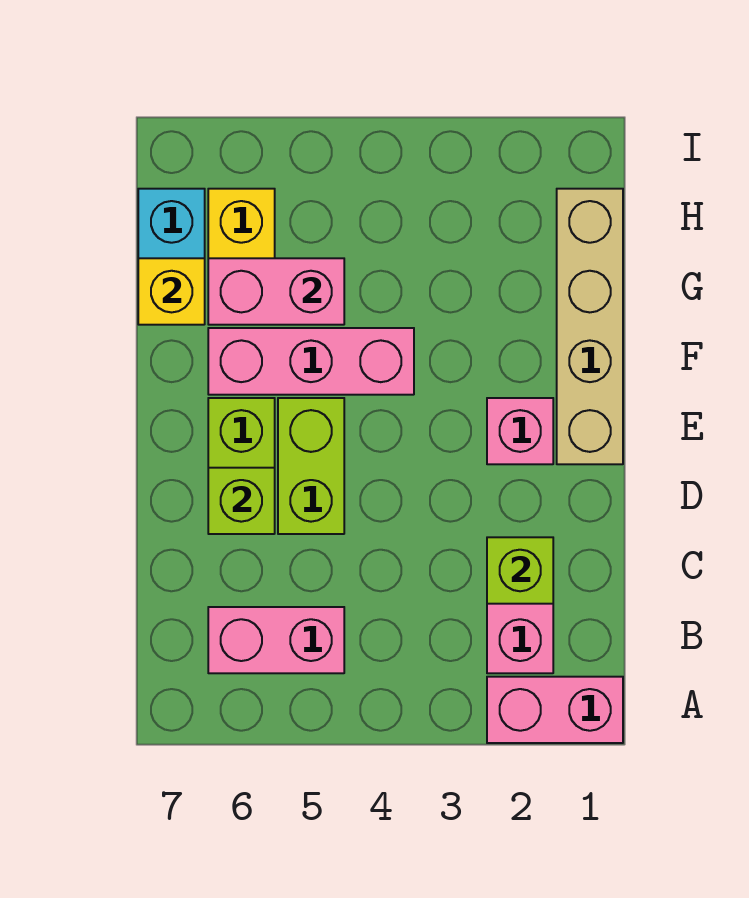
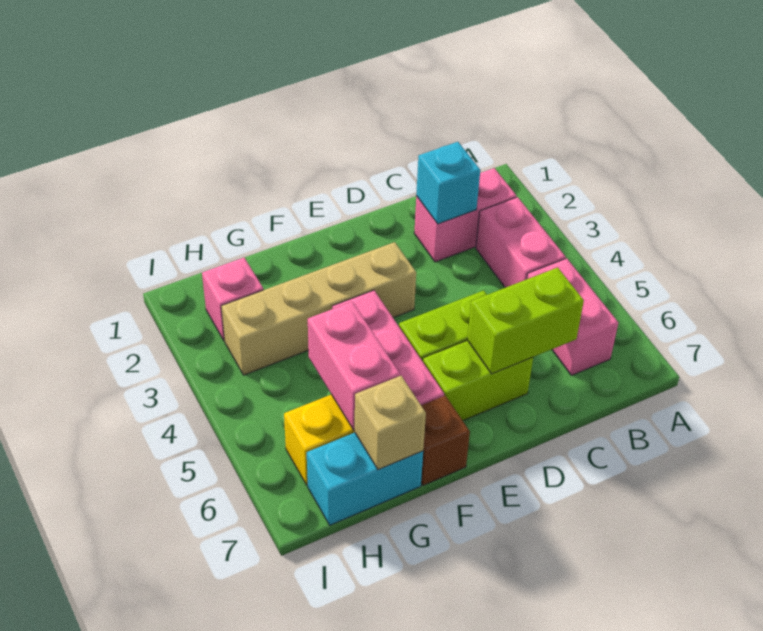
pink brick A1:A2 level 1 -> pink brick B3:B4 level 1
lime brick C2 level 2 -> cyan brick C2 level 2
lime brick D6 level 2 -> lime brick C6:D6 level 2
tan brick E1:H1 level 1 -> tan brick E3:H3 level 1
pink brick E2 level 1 -> pink brick H2 level 1
none -> brown brick F7 level 1
yellow brick G7 level 2 -> tan brick G7 level 2

